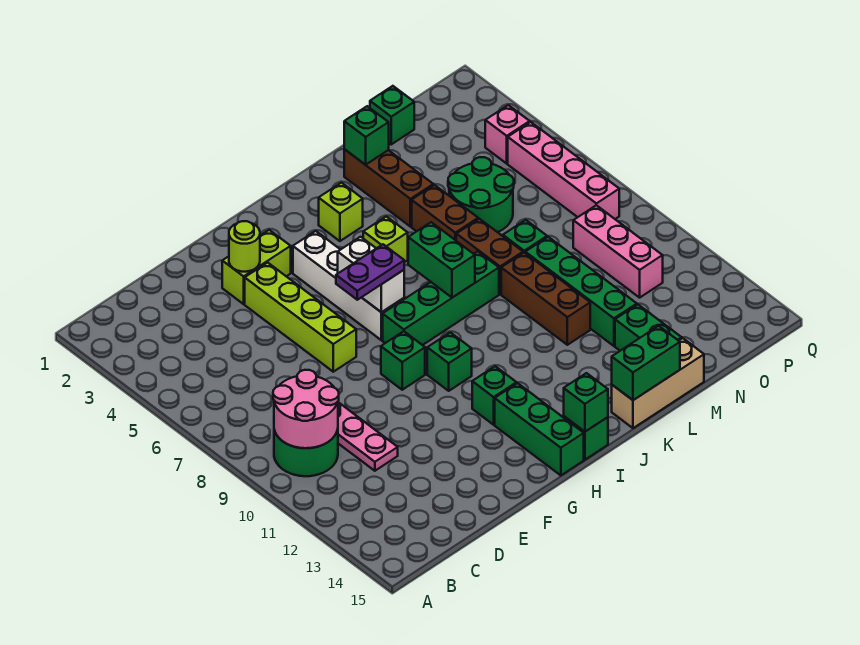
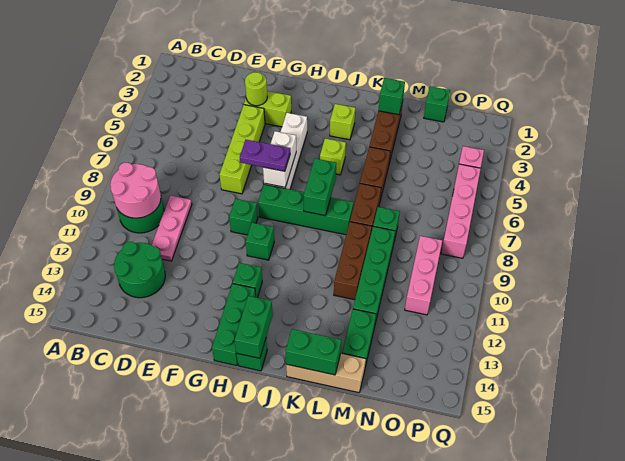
green brick I15 level 2 -> green brick I14:I15 level 2
green round brick M5:N6 level 1 -> green round brick C12:D13 level 1

